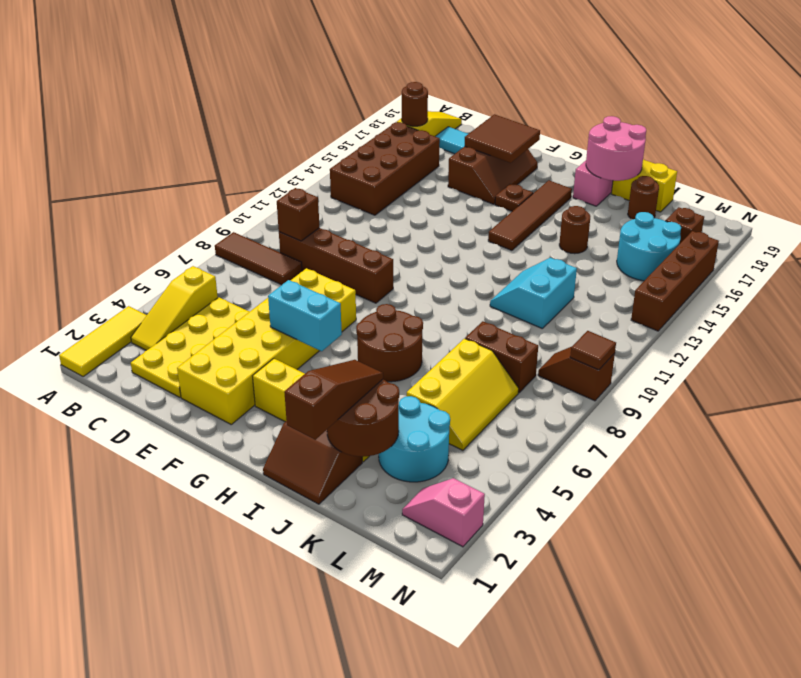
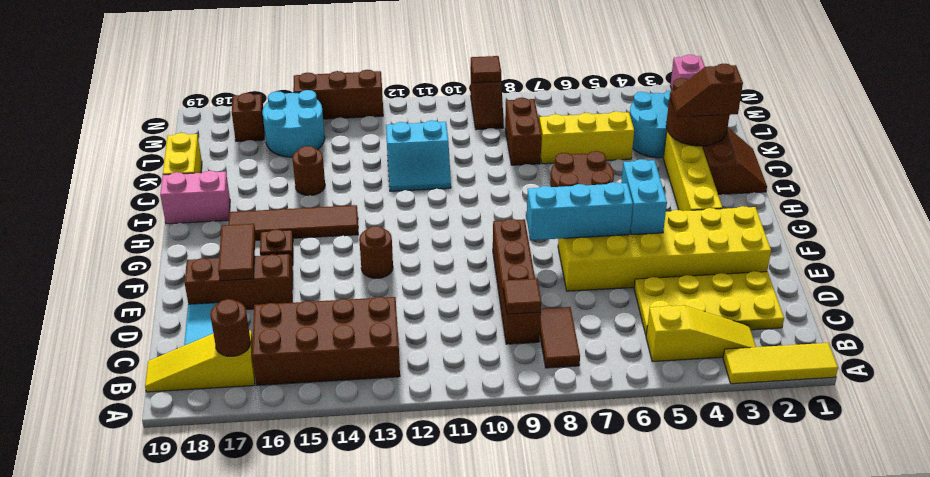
brown tile A8:C8 level 1 -> brown tile B8:C8 level 1
brown brick C9 level 2 -> brown tile C9 level 2
brown tile E17:F18 level 2 -> brown tile E17:F17 level 2
none -> cyan brick F6:F8 level 2
pink round brick I18:J19 level 2 -> none
brown slope J1:J3 level 3 top 1 -> brown slope J2:J3 level 3 top 2
brown round brick K18 level 1 -> brown round brick F13 level 1
brown brick N13:N16 level 1 -> brown brick N13:N15 level 1

